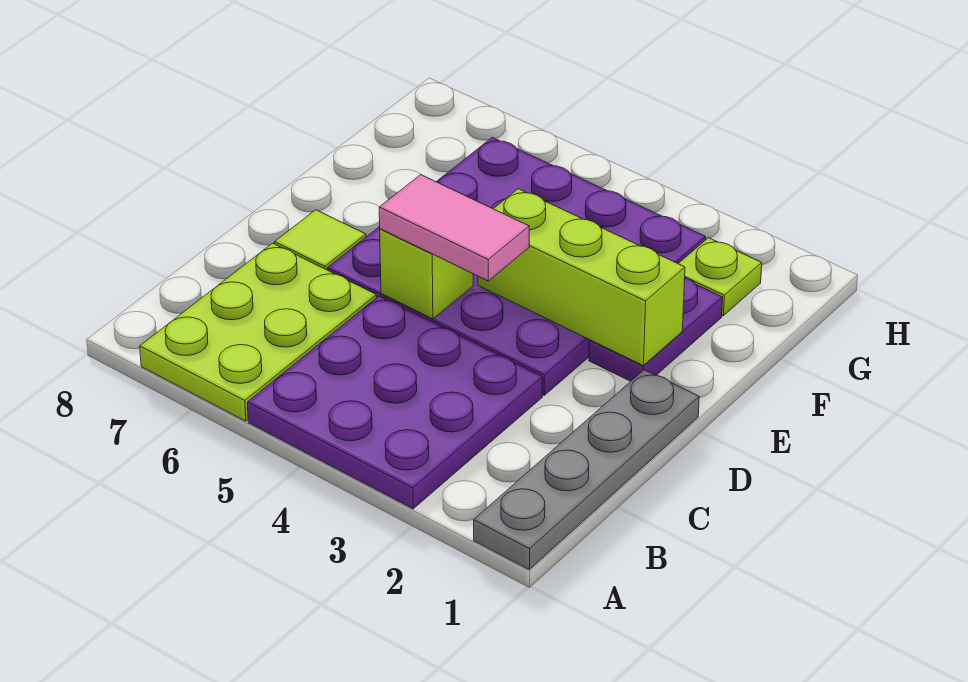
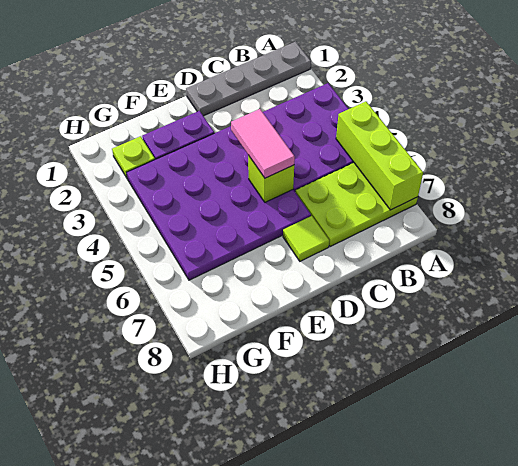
lime brick E2:E4 level 2 -> lime brick A5:A7 level 2

